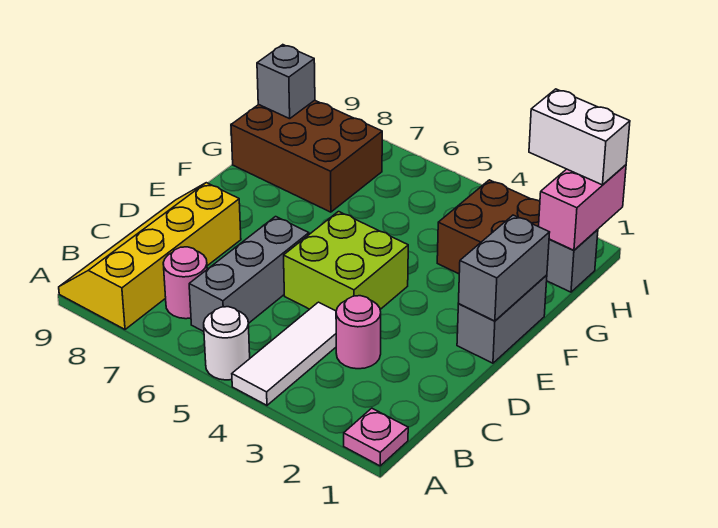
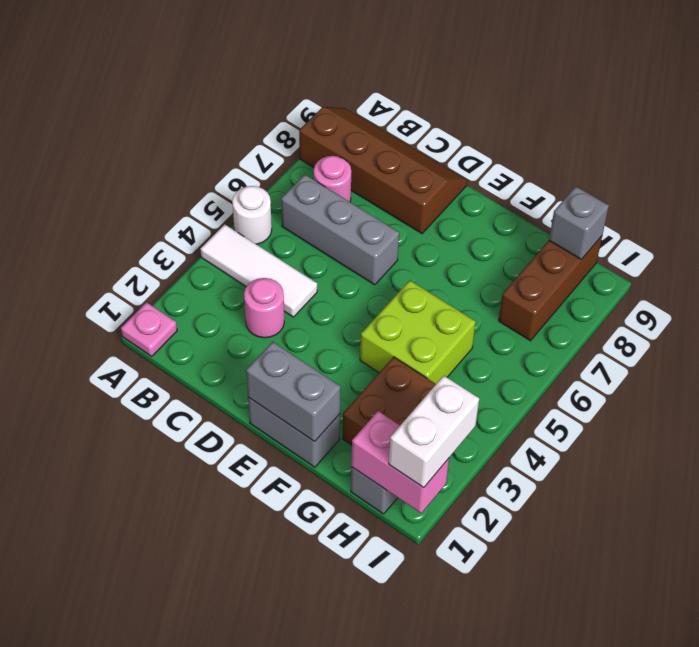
yellow slope A8:D9 level 1 top 8 -> brown slope A8:D9 level 1 top 8
lime brick D4:E5 level 1 -> lime brick F4:G5 level 1
brown brick G7:H9 level 1 -> brown brick H7:H9 level 1

